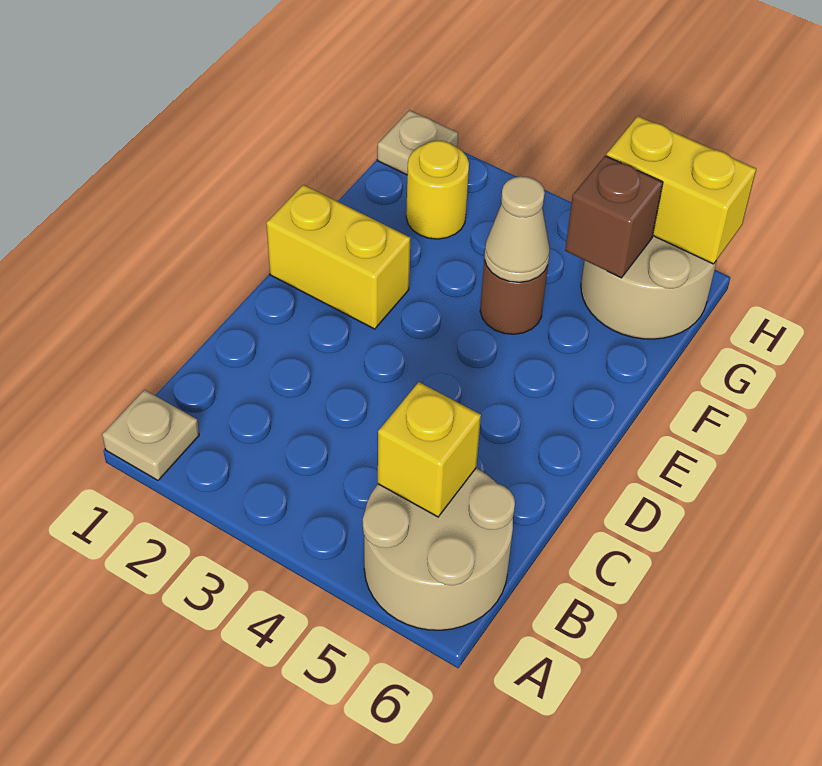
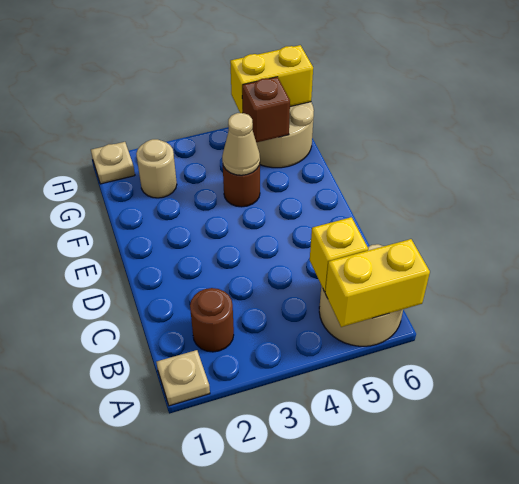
none -> brown round brick B2 level 1
yellow brick E1:E2 level 1 -> yellow brick A5:A6 level 2
yellow round brick G2 level 1 -> tan round brick G2 level 1

